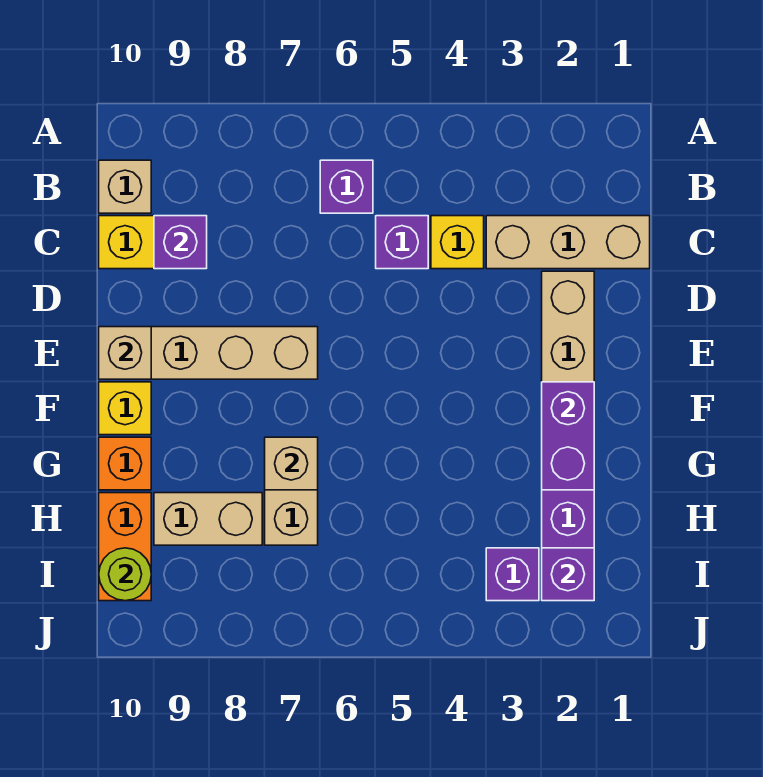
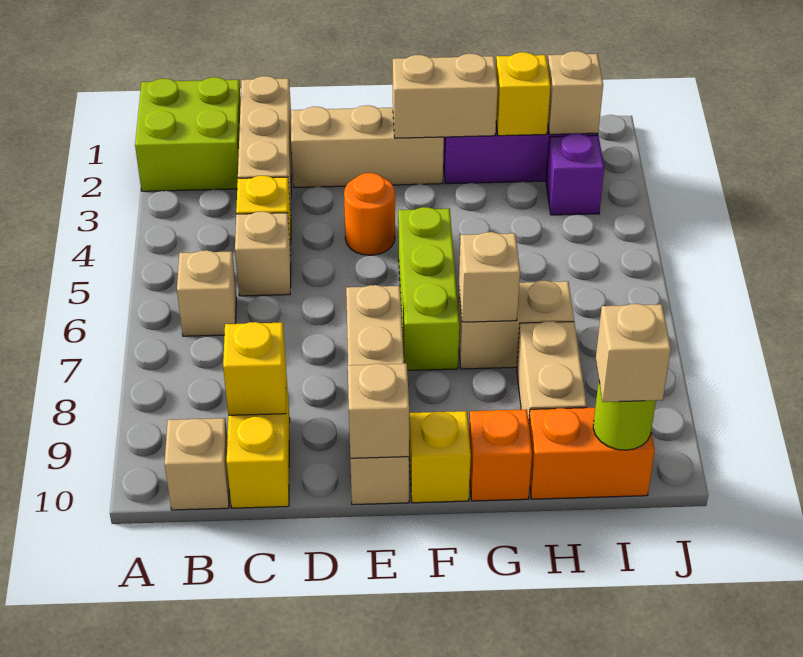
none -> lime brick A1:B2 level 1
purple brick B6 level 1 -> tan brick B6 level 1
purple brick C5 level 1 -> tan brick C5 level 1
purple brick C9 level 2 -> yellow brick C9 level 2
none -> orange round brick E4 level 1
purple brick F2:G2 level 2 -> tan brick F2:G2 level 2
none -> lime brick F5:F7 level 1
none -> yellow brick H2 level 2
purple brick I2 level 2 -> tan brick I2 level 2
none -> tan brick I10 level 3

